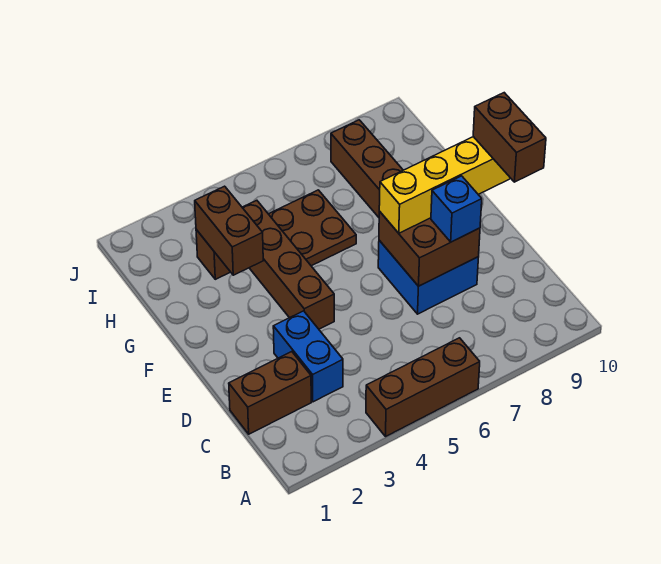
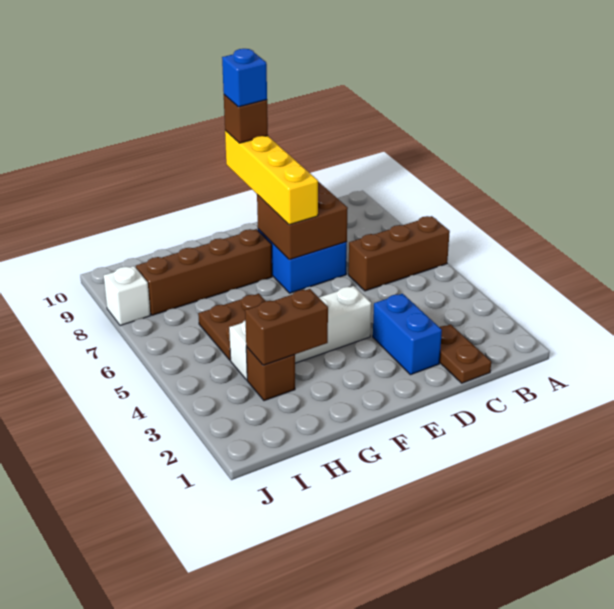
brown brick A4:A6 level 1 -> brown brick A6:C6 level 1
brown brick C1:C2 level 1 -> brown plate C1:C2 level 1
blue brick C3:D3 level 1 -> blue brick D2:D3 level 1
blue brick D8 level 3 -> blue brick E10 level 5
brown brick D10:E10 level 4 -> brown brick E10 level 4
brown brick E4:H4 level 1 -> white brick E4:H4 level 1
none -> white brick J8 level 1

